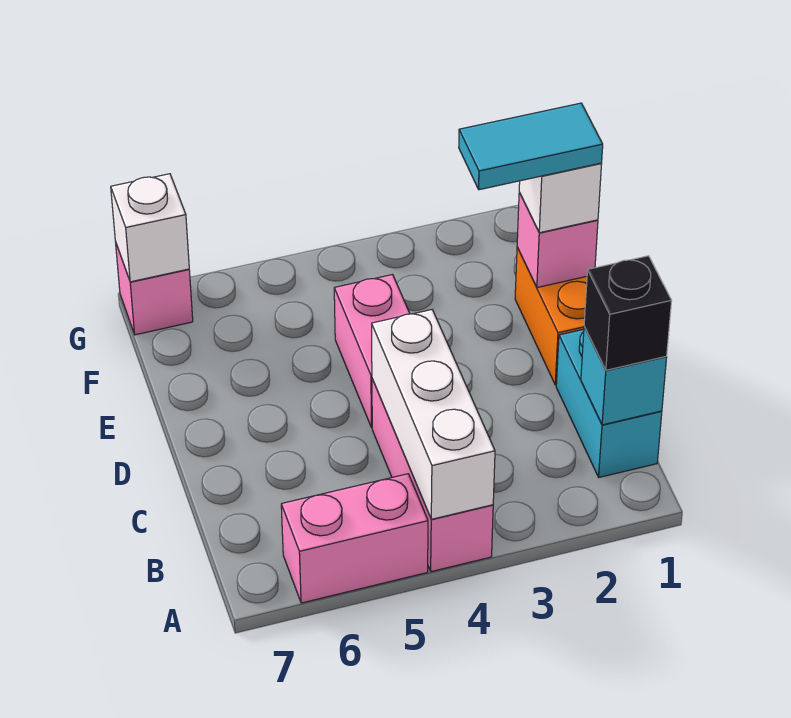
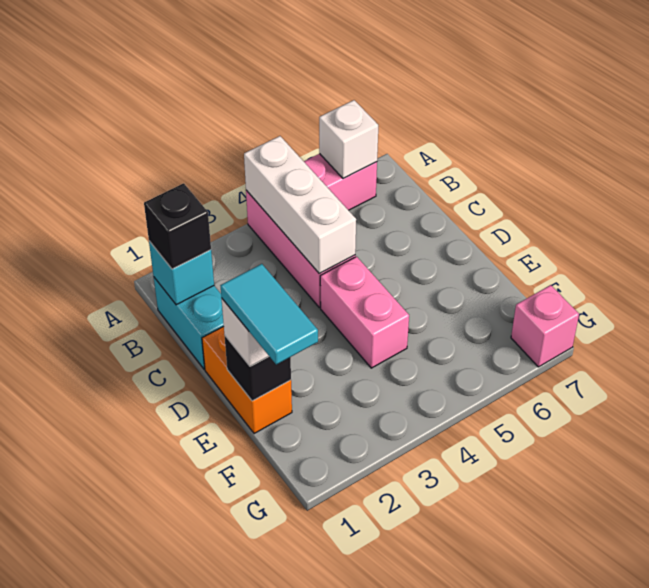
pink brick E1 level 2 -> black brick E1 level 2
cyan tile E1:E2 level 4 -> cyan tile E1:F1 level 4
white brick G7 level 2 -> white brick A6 level 2

